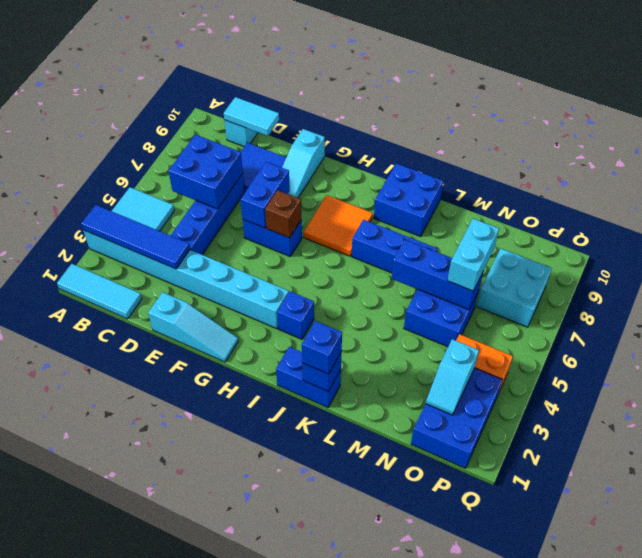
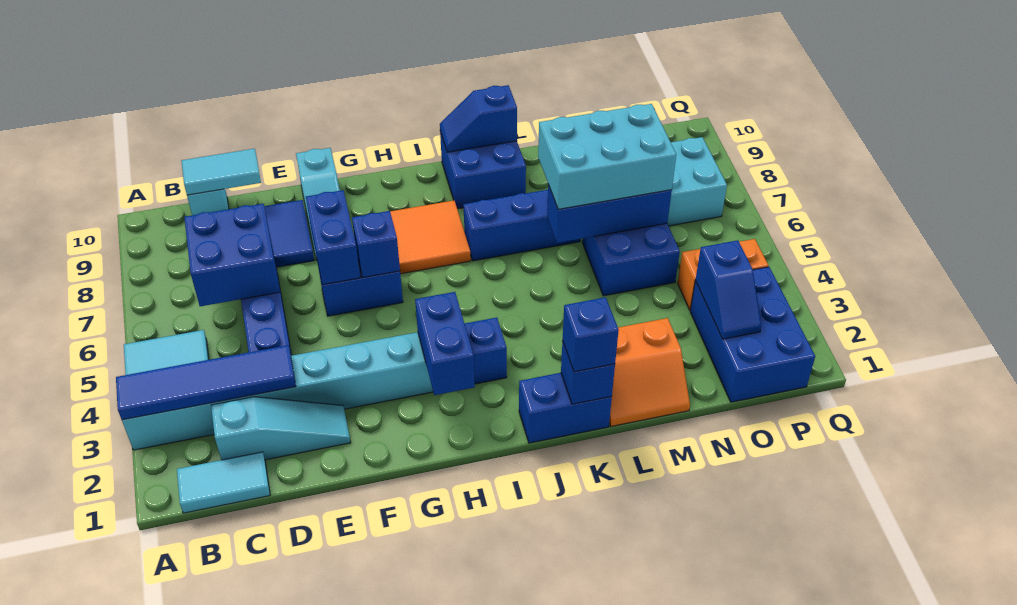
cyan tile A1:C1 level 1 -> cyan tile B1:C1 level 1
cyan slope E1:G1 level 1 top E -> cyan slope C2:E2 level 1 top C
brown brick G6 level 2 -> blue brick G6 level 2
none -> blue brick H2:H3 level 2
none -> blue slope J10:K10 level 2 top K
none -> orange slope L1:M2 level 1 top 2
cyan brick N6:N7 level 3 -> cyan brick L6:N7 level 3
cyan slope O2:O3 level 2 top 3 -> blue slope O2:O3 level 2 top 3

